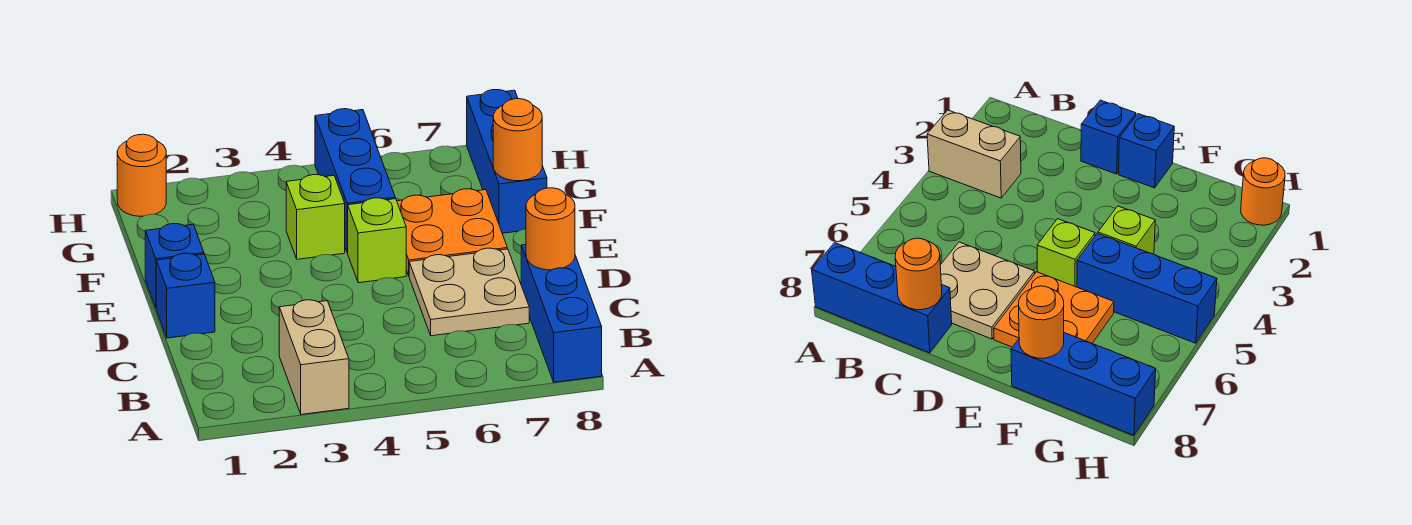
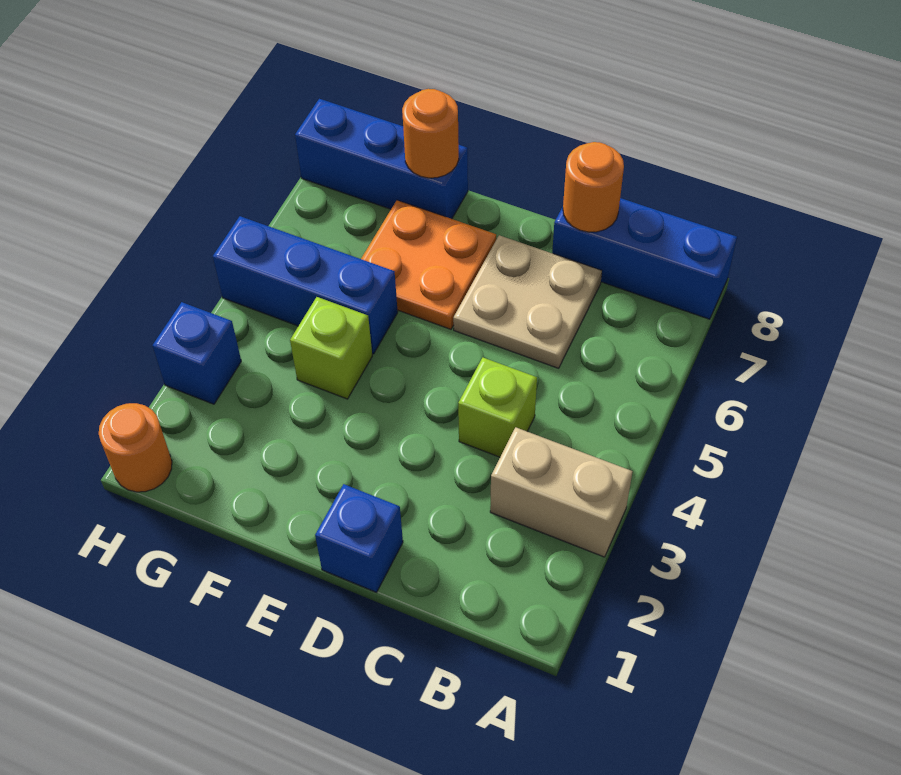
blue brick E1 level 1 -> blue brick H3 level 1
lime brick E5 level 1 -> lime brick C4 level 1

